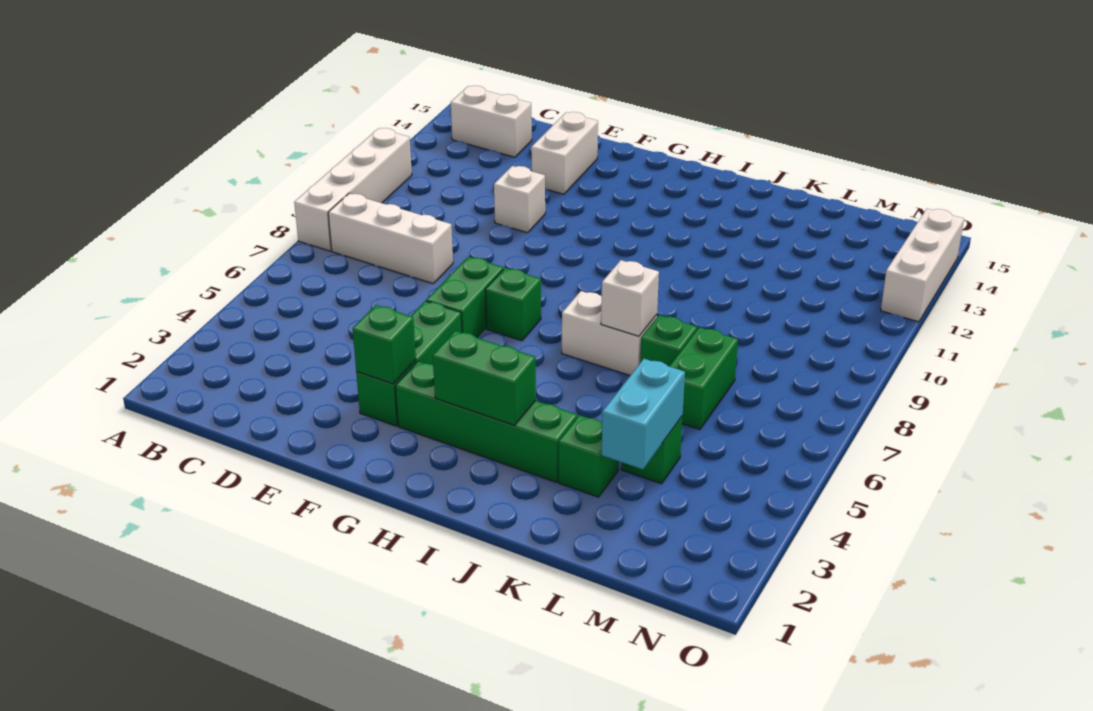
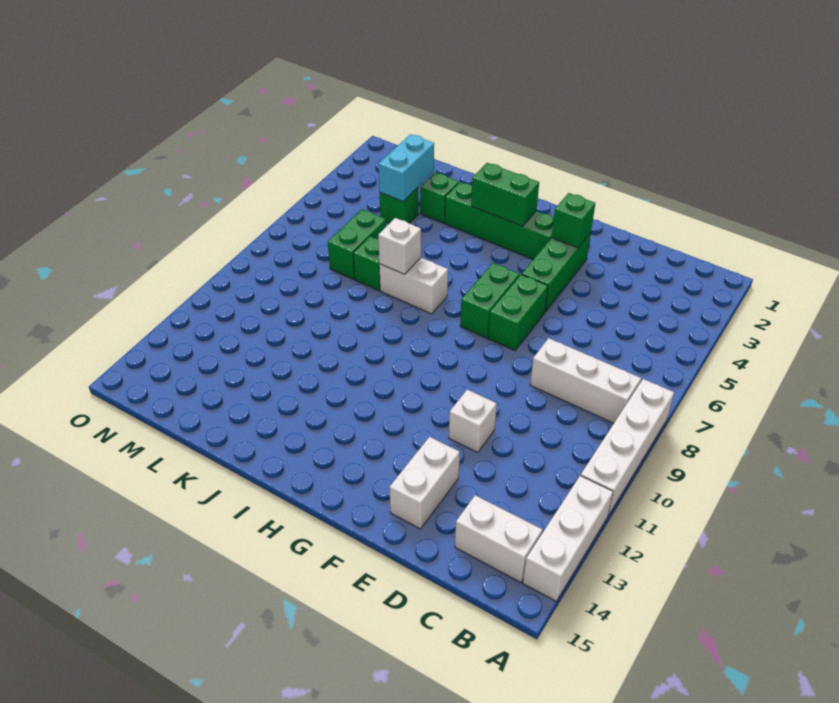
green brick G7 level 1 -> green brick G6:G7 level 1
white brick O12:O14 level 1 -> white brick A12:A14 level 1

